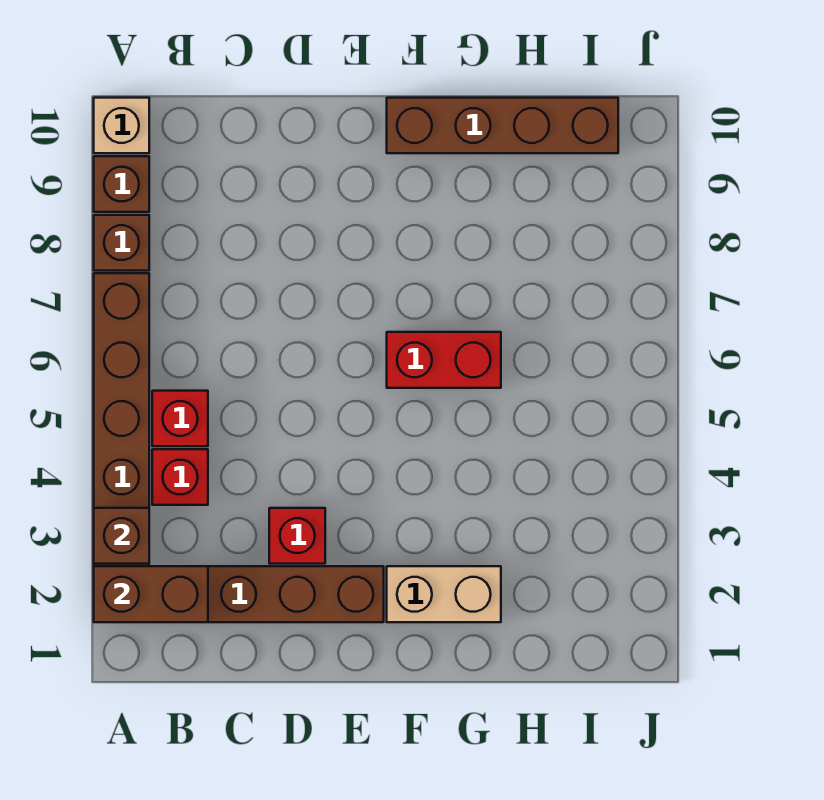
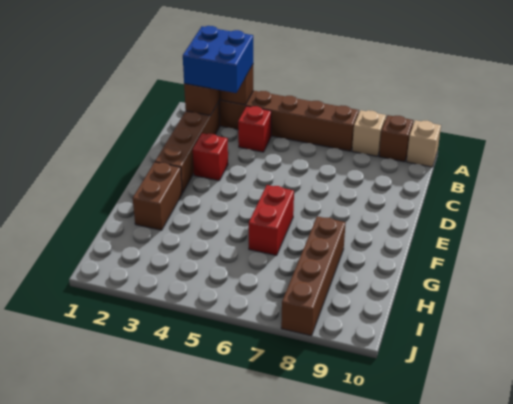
none -> blue brick A2:B3 level 3
brown brick A8 level 1 -> tan brick A8 level 1
red brick B5 level 1 -> none
tan brick F2:G2 level 1 -> brown brick F2:G2 level 1
brown brick F10:I10 level 1 -> brown brick G8:J8 level 1

